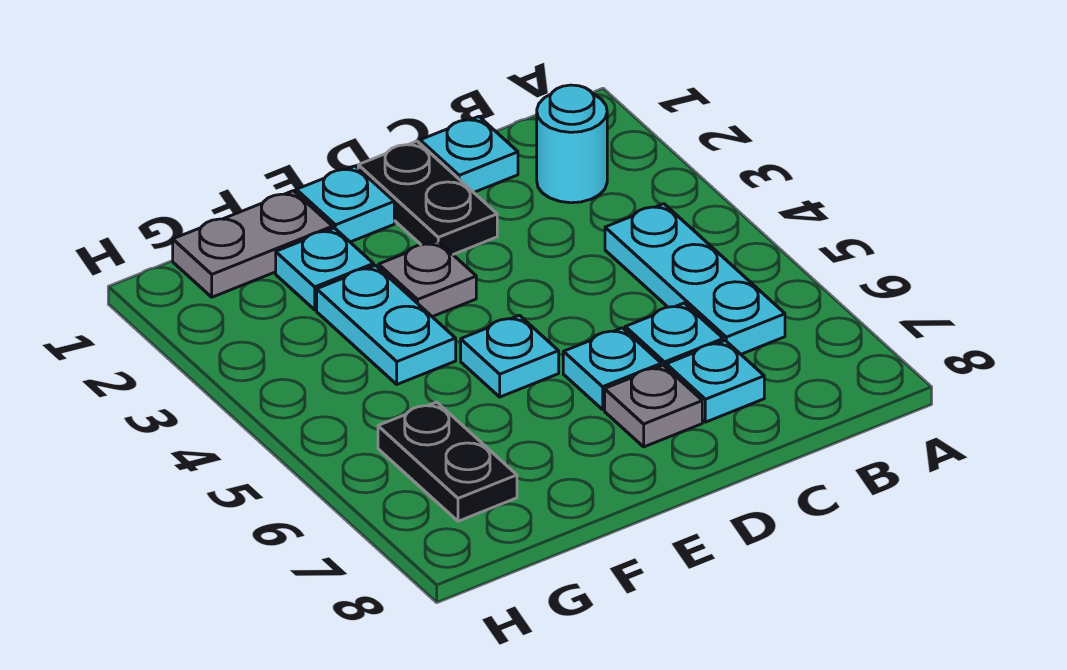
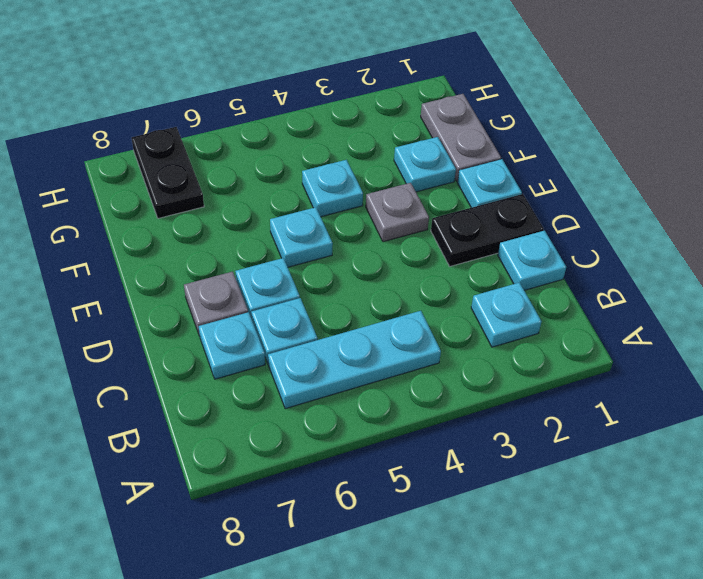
cyan round brick B2 level 1 -> cyan plate B2 level 1
cyan plate F3:F4 level 1 -> cyan plate F4 level 1
black plate G6:G7 level 1 -> black plate G7:H7 level 1

